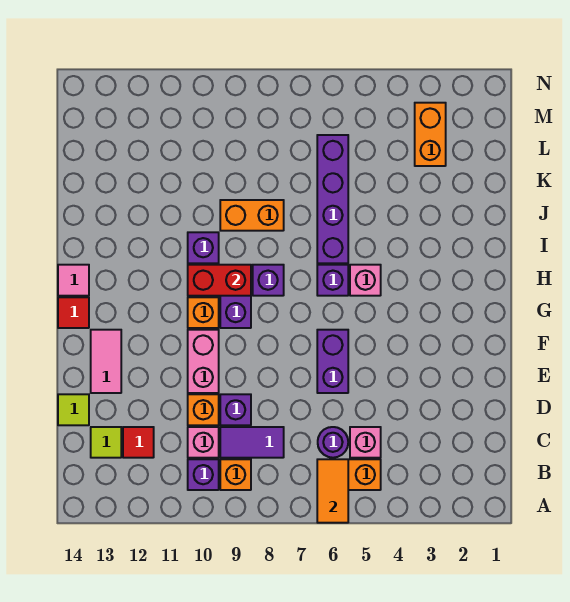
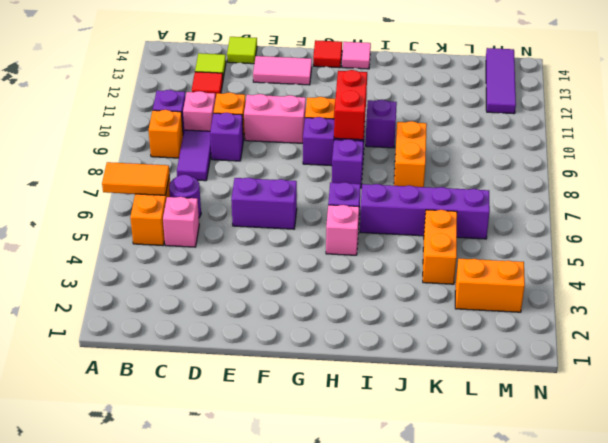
none -> orange brick K4:K5 level 1
none -> purple tile M12:M14 level 1

